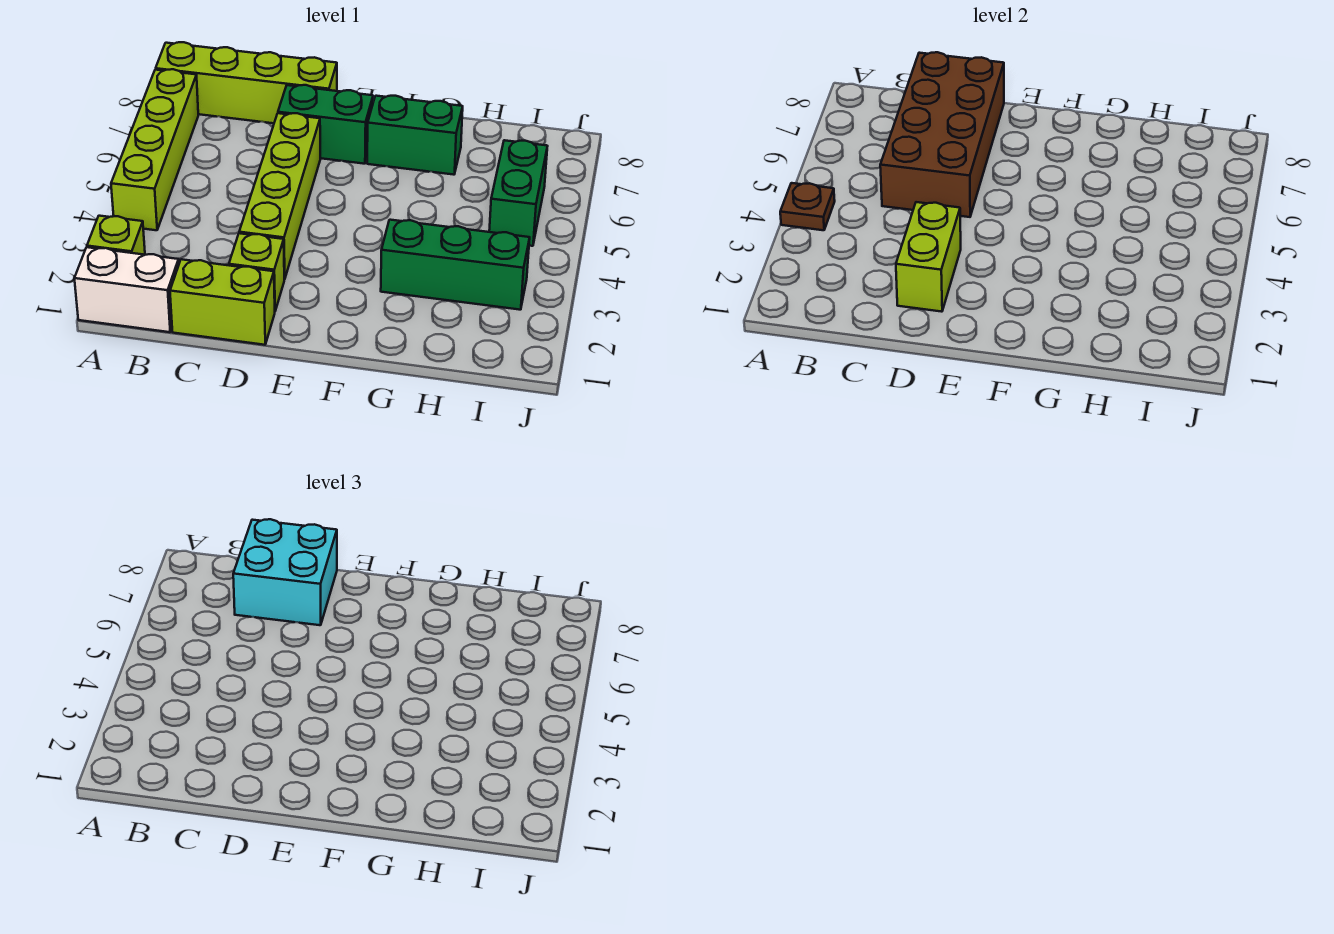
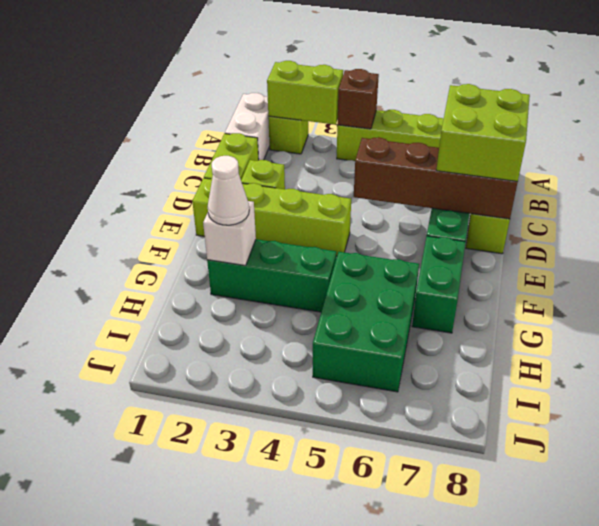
brown plate A4 level 2 -> brown brick A4 level 2
brown brick C5:D8 level 2 -> brown brick D5:D8 level 2
cyan brick C7:D8 level 3 -> lime brick C7:D8 level 3
lime brick D2:D3 level 2 -> lime brick A2:A3 level 2
lime brick D3:D6 level 1 -> lime brick E1:E4 level 1
none -> white brick G2 level 2
none -> white cone G2 level 3
green brick G3:I3 level 1 -> green brick G2:G4 level 1
green brick I5:I6 level 1 -> green brick G5:I6 level 1

